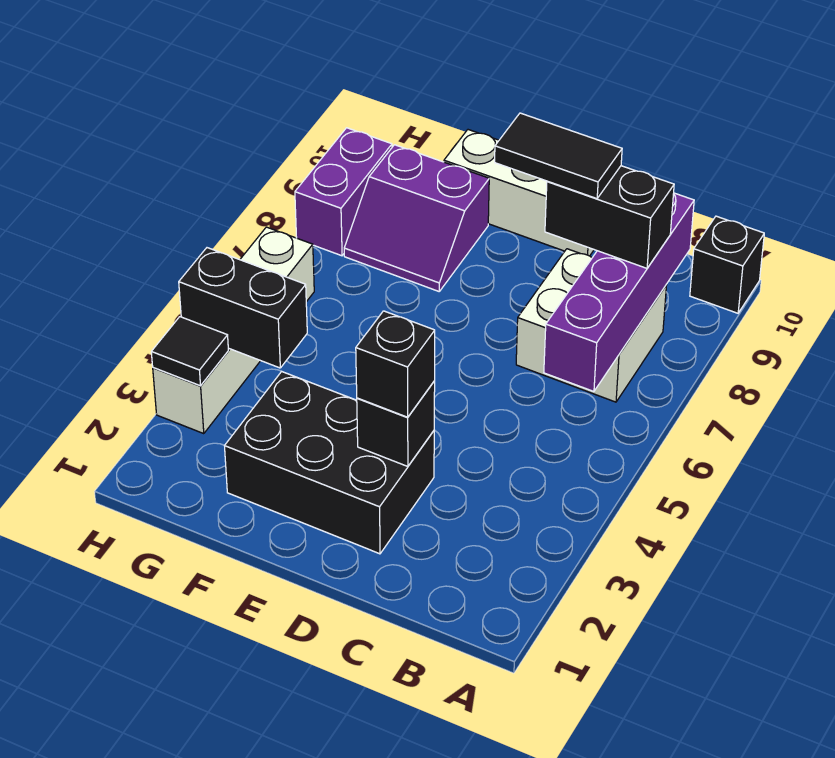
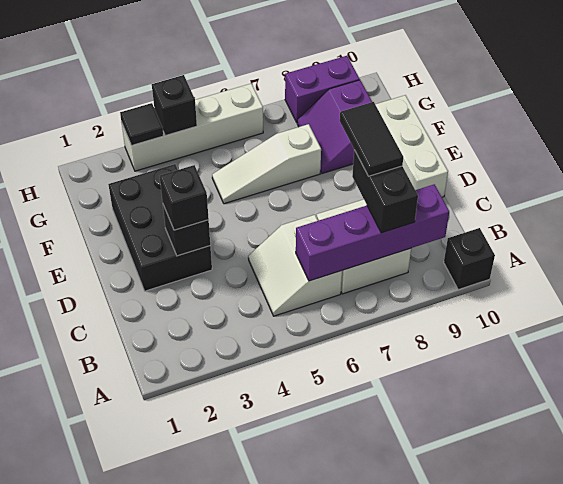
none -> white slope B5:C6 level 1 top 6
none -> white slope F5:F7 level 1 top 7
black brick G4:H4 level 2 -> black brick H4 level 2

